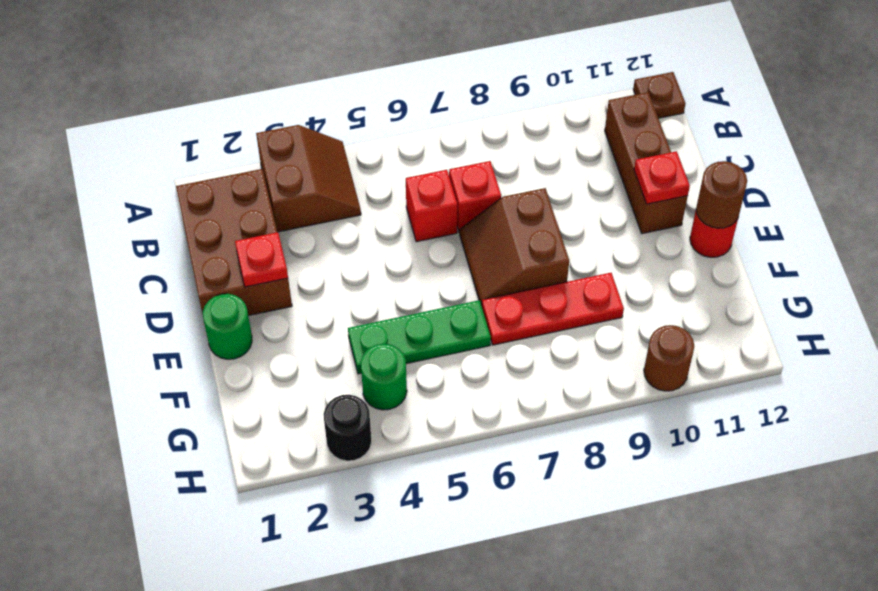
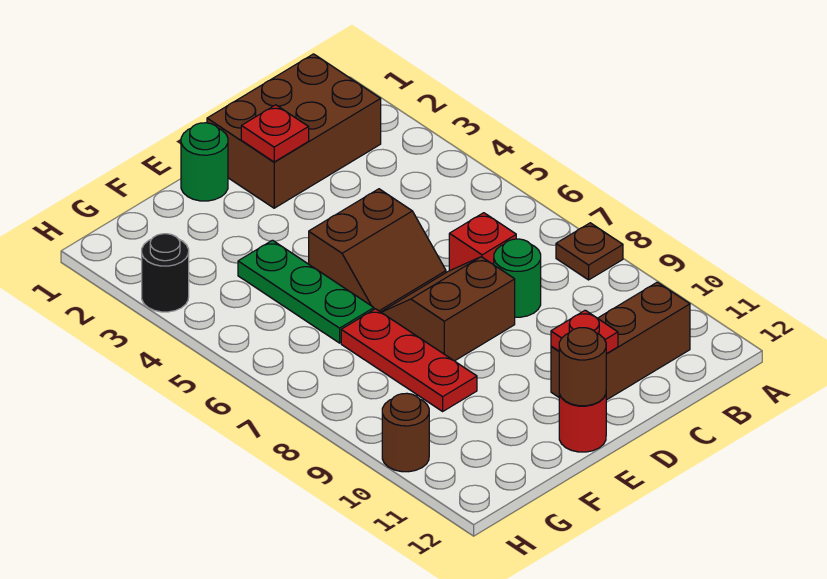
brown slope A3:B4 level 1 top 3 -> brown slope D5:E6 level 1 top 5
brown plate A12 level 1 -> brown plate A8 level 1
red brick C6 level 1 -> none
green round brick G4 level 1 -> green round brick C8 level 1

